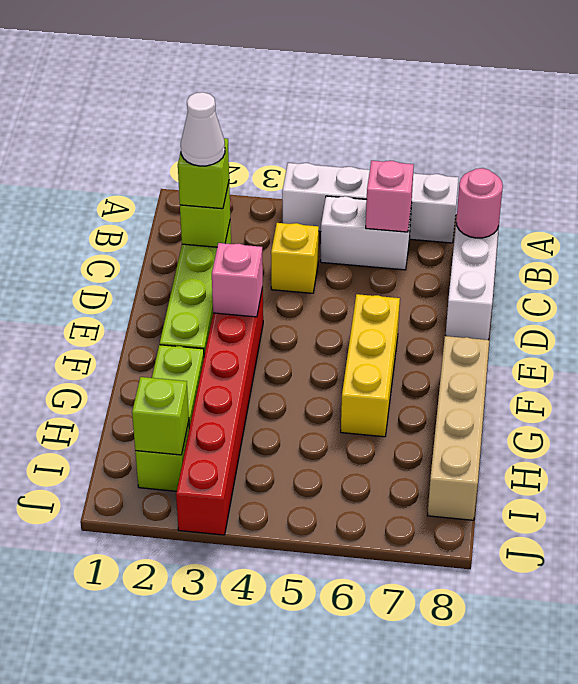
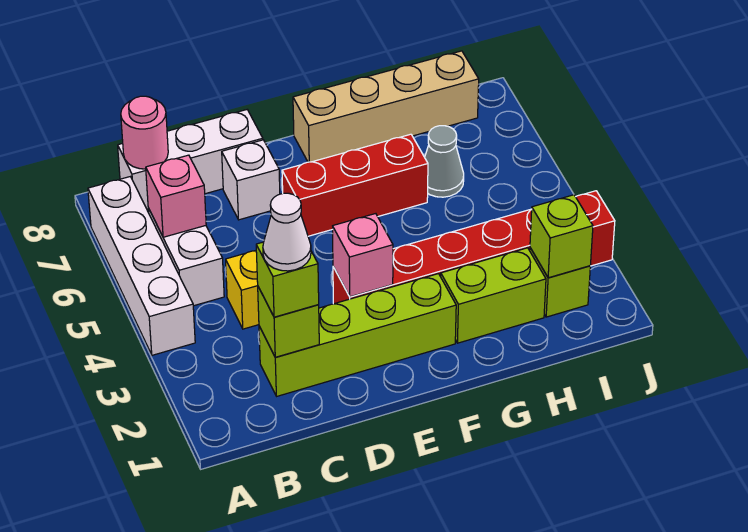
none -> white brick D7 level 1
yellow brick E6:G6 level 1 -> red brick E6:G6 level 1
none -> grey cone H6 level 1

